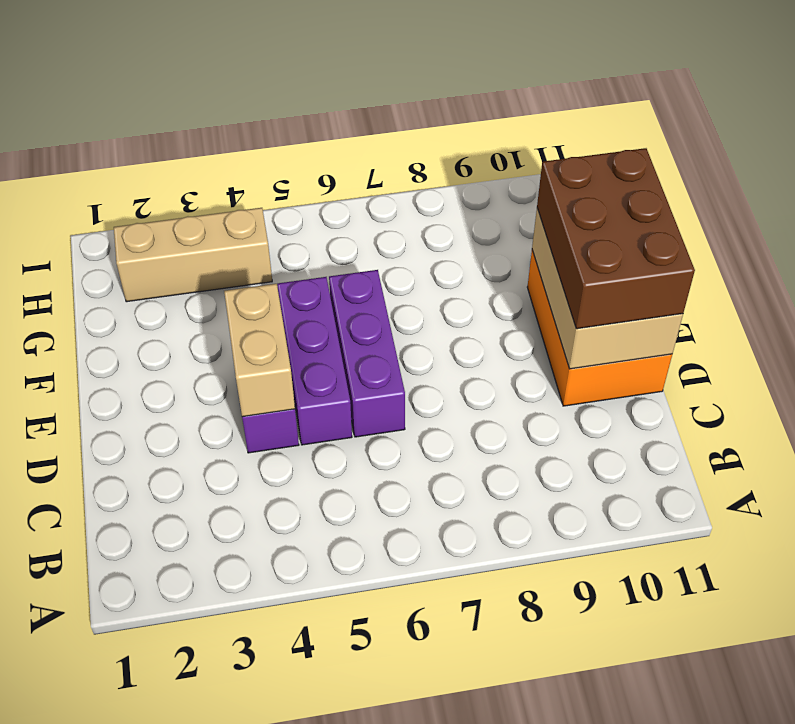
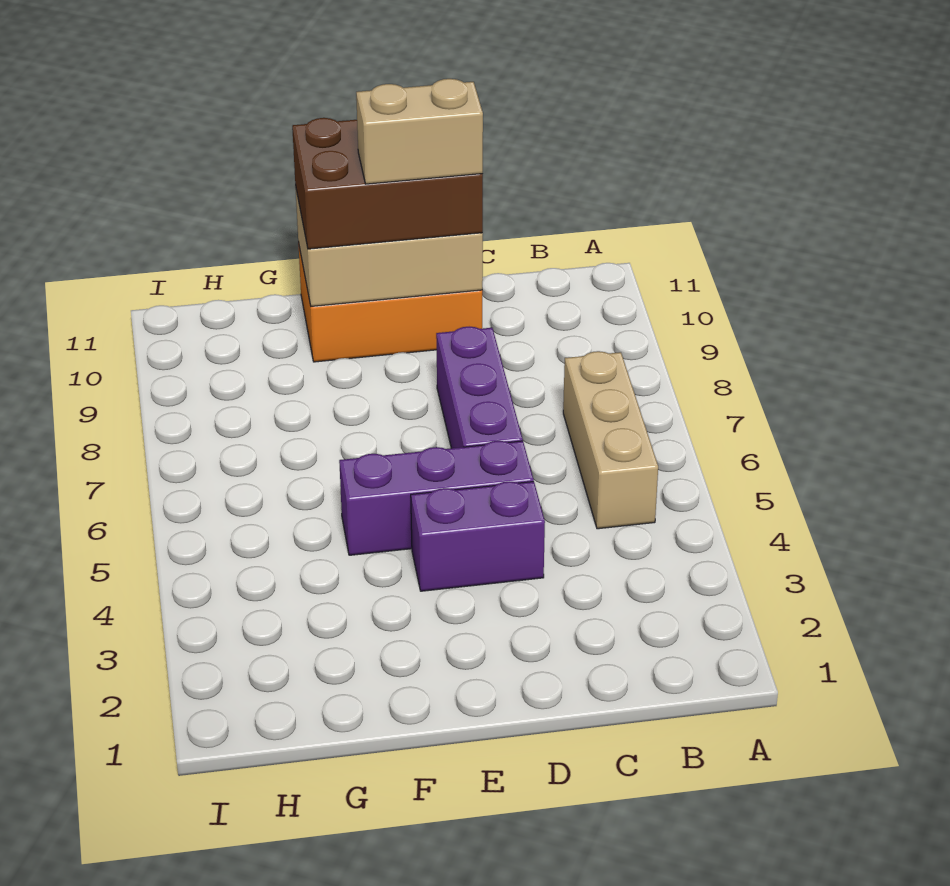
tan brick D4:E4 level 2 -> tan brick D10:E10 level 4
purple brick D6:F6 level 1 -> purple brick D6:D8 level 1
tan brick H2:H4 level 1 -> tan brick B5:B7 level 1

